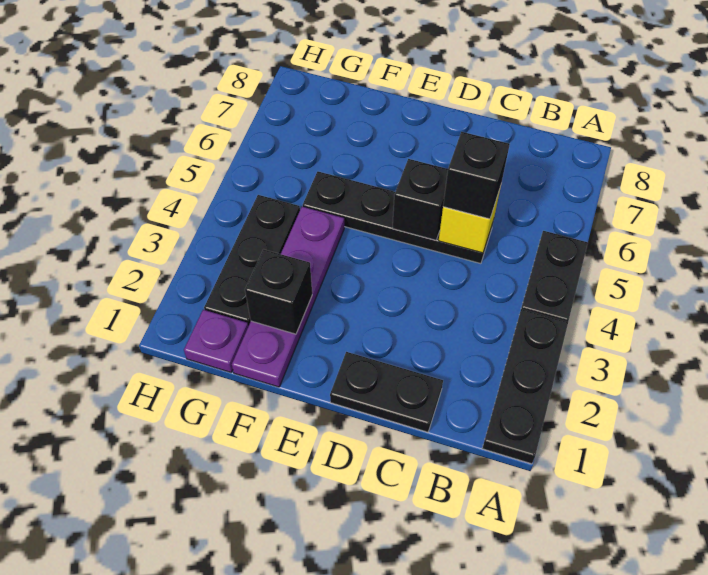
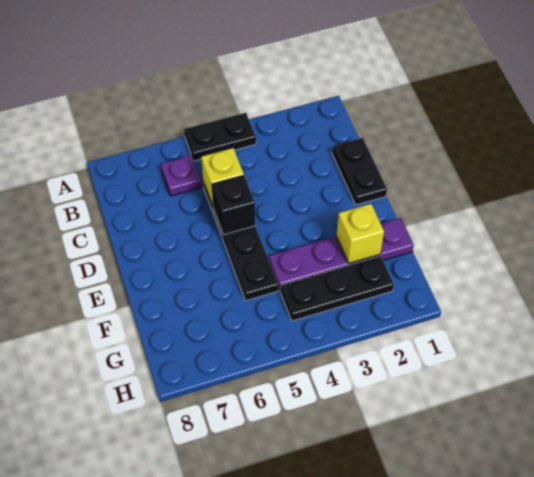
black plate A1:A3 level 1 -> none
black brick C5 level 3 -> none
black brick F2 level 2 -> yellow brick F2 level 2
purple plate G1 level 1 -> purple plate B6 level 1

